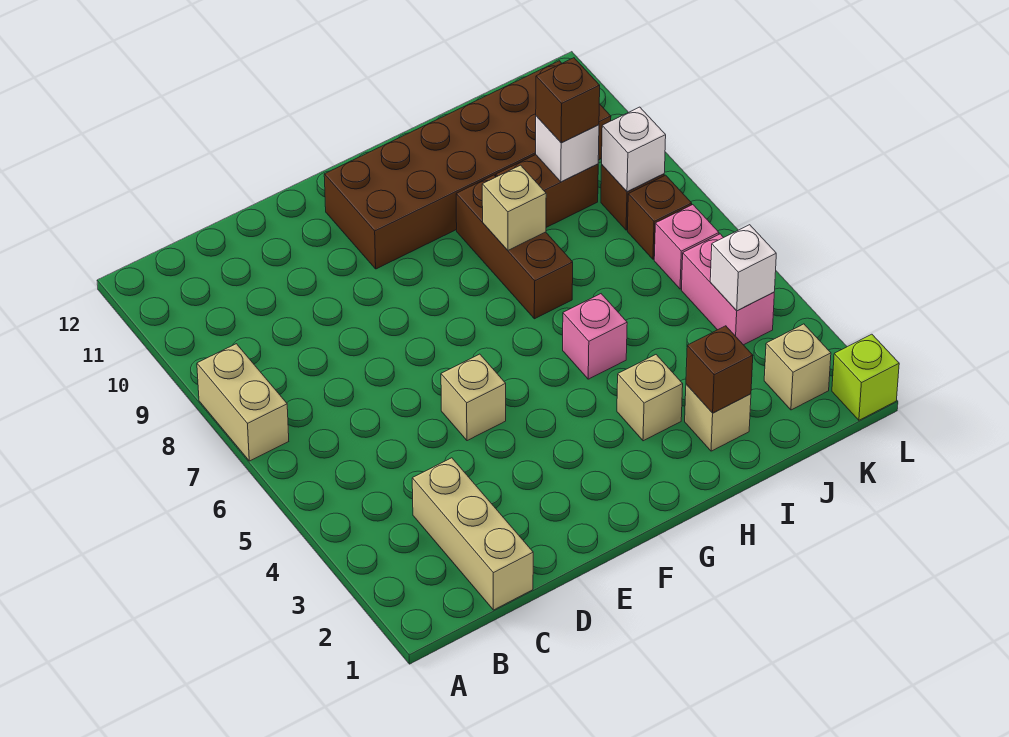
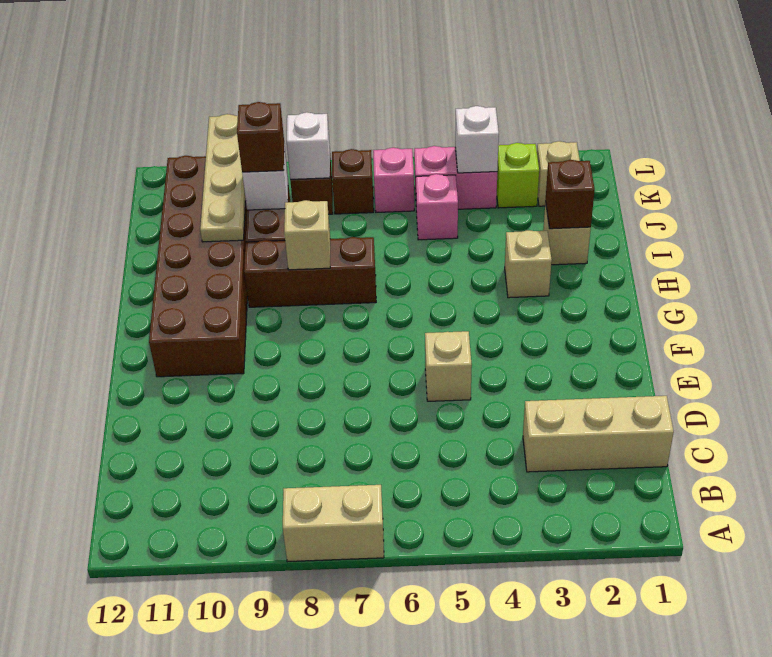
pink brick H5 level 1 -> pink brick J5 level 1
none -> tan plate I10:L10 level 2
lime brick L1 level 1 -> lime brick K3 level 1

